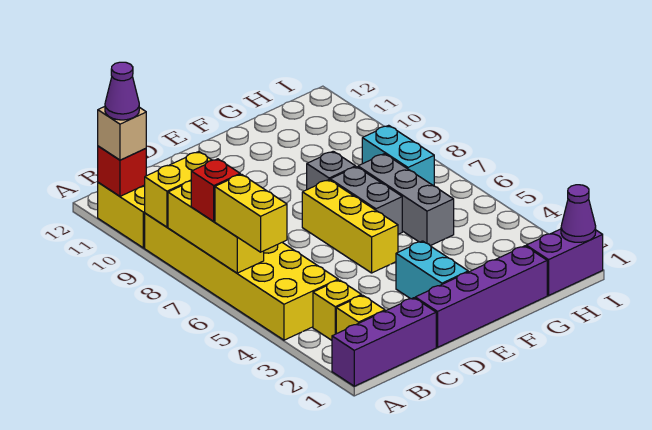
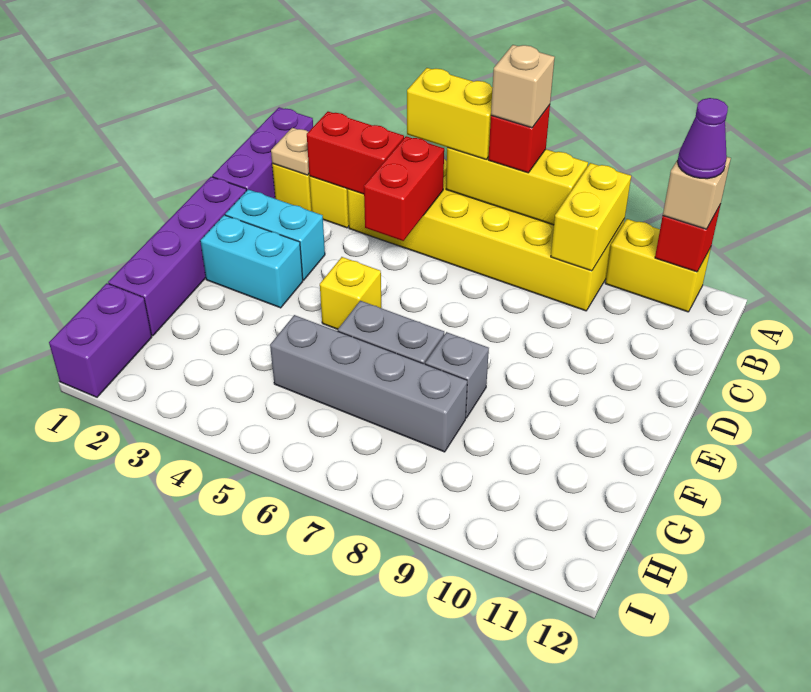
none -> tan brick A7 level 4
none -> tan plate B2 level 2
none -> red brick B3:B4 level 2
none -> red brick B5:C5 level 2
yellow brick E5:E7 level 1 -> yellow brick E5 level 1
grey brick G5:G7 level 1 -> grey brick G5:G8 level 1
cyan brick H7:H8 level 1 -> cyan brick D2:D3 level 1
purple cone I1 level 2 -> none

